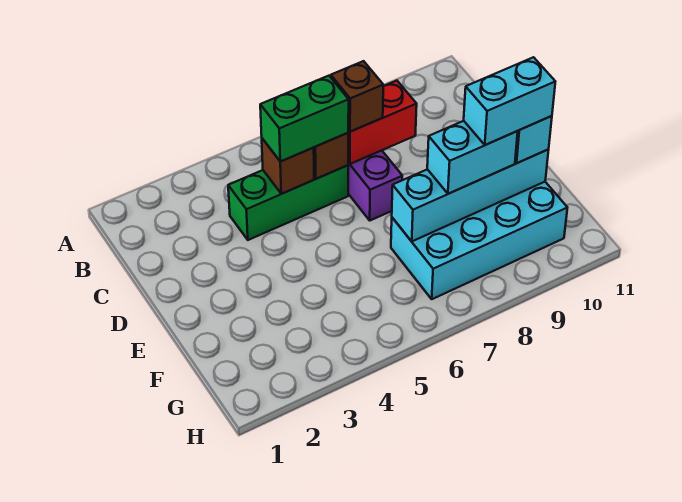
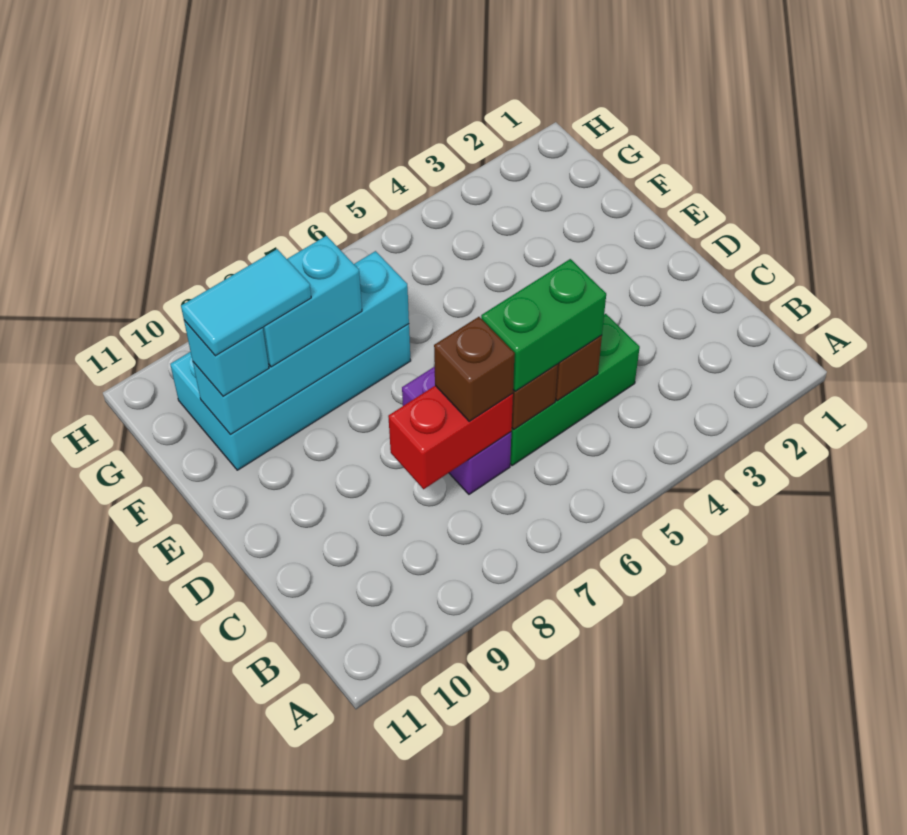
cyan brick F9:F10 level 4 -> cyan tile F9:F10 level 4

